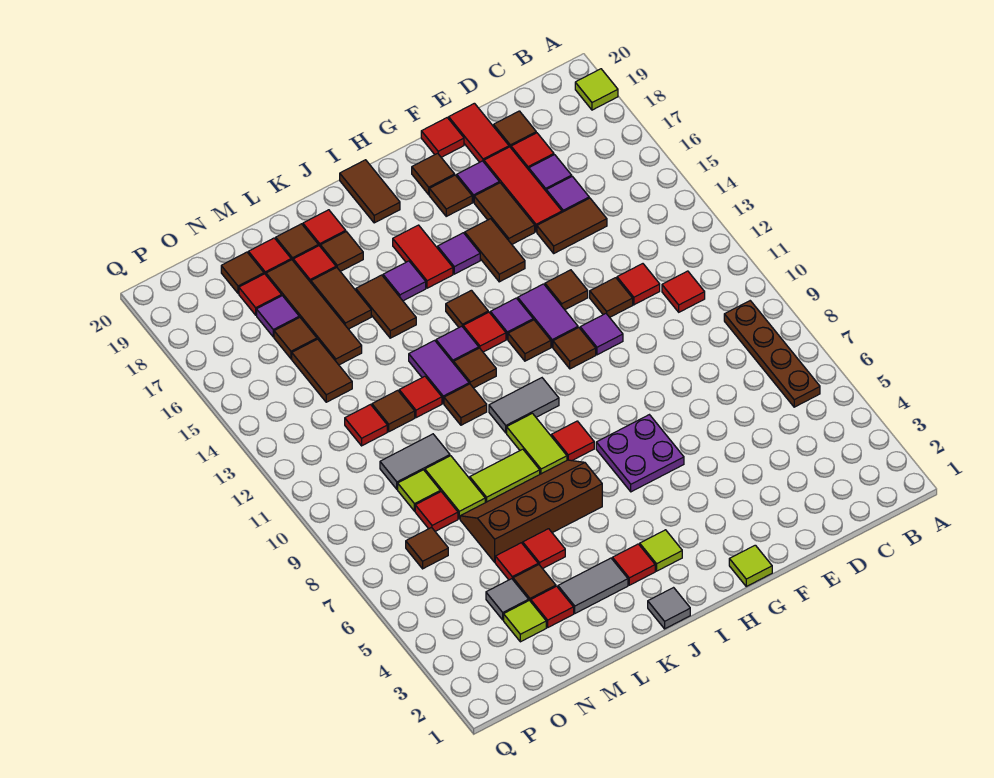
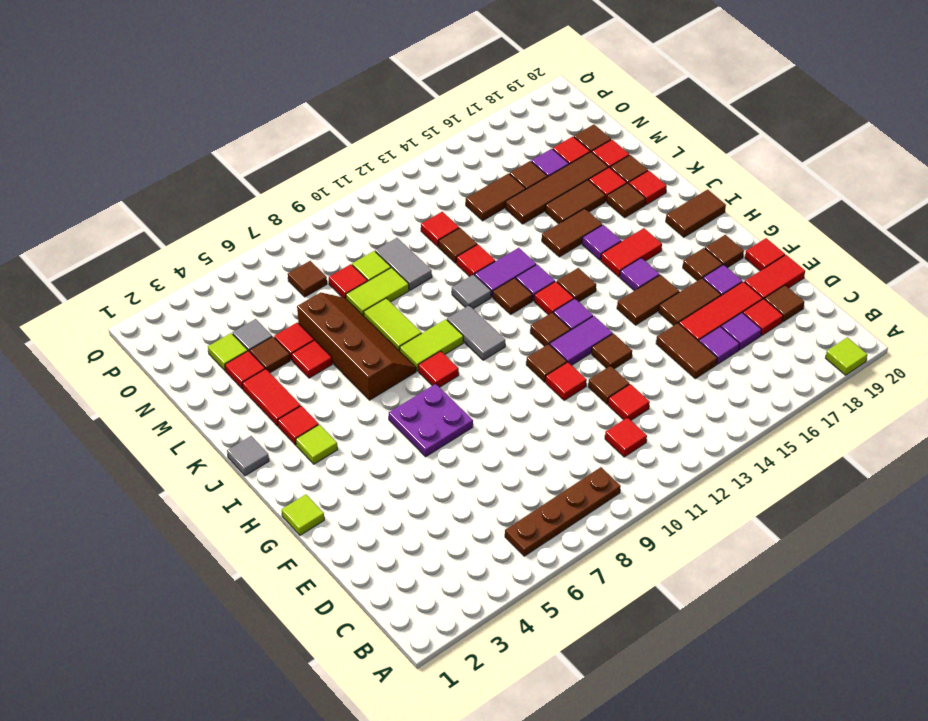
purple tile F11 level 1 -> red tile F11 level 1
grey tile K3:L3 level 1 -> red tile K3:L3 level 1
brown tile K11 level 1 -> grey tile K11 level 1

